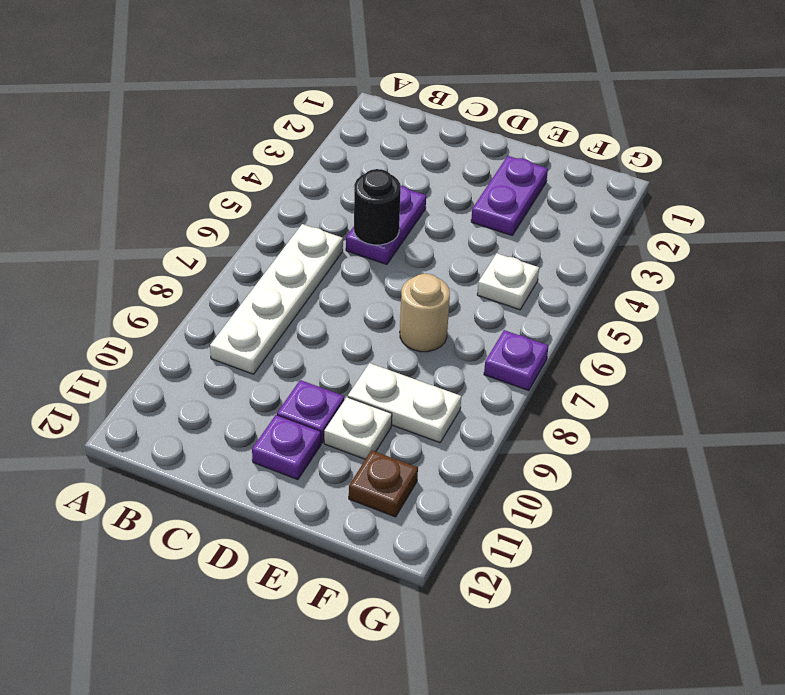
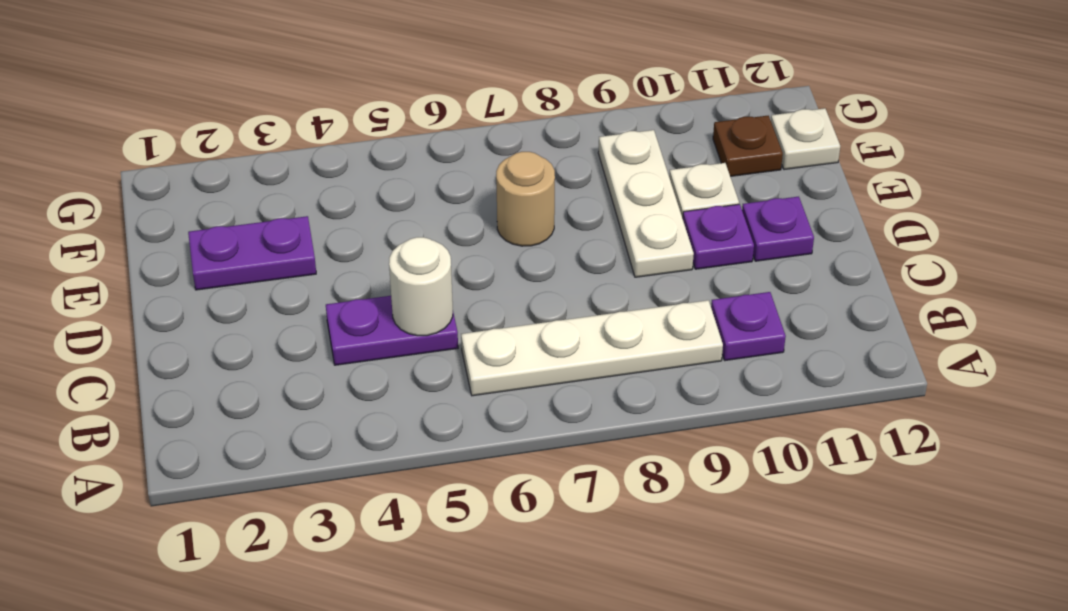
black round brick C5 level 2 -> white round brick C5 level 2
white plate E9:F9 level 1 -> white plate D9:F9 level 1
white plate F5 level 1 -> white plate F12 level 1
purple plate G7 level 1 -> purple plate B10 level 1

